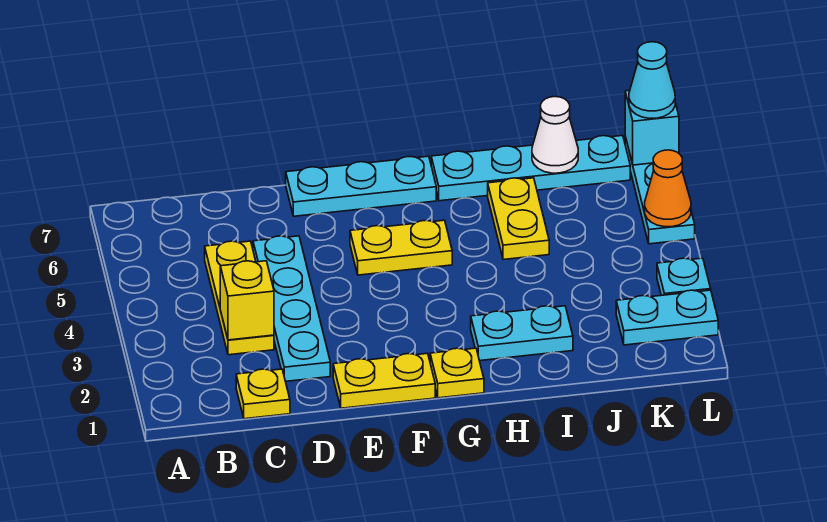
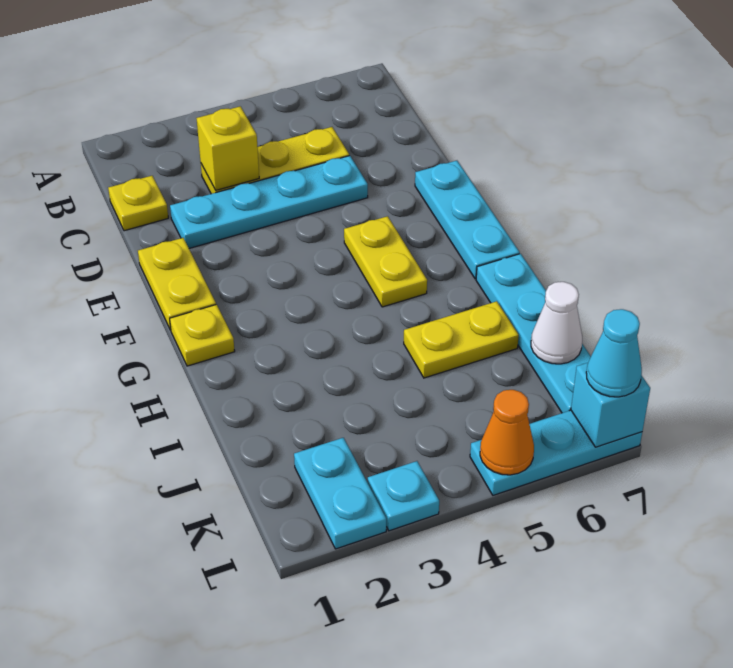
cyan plate H2:I2 level 1 -> none

